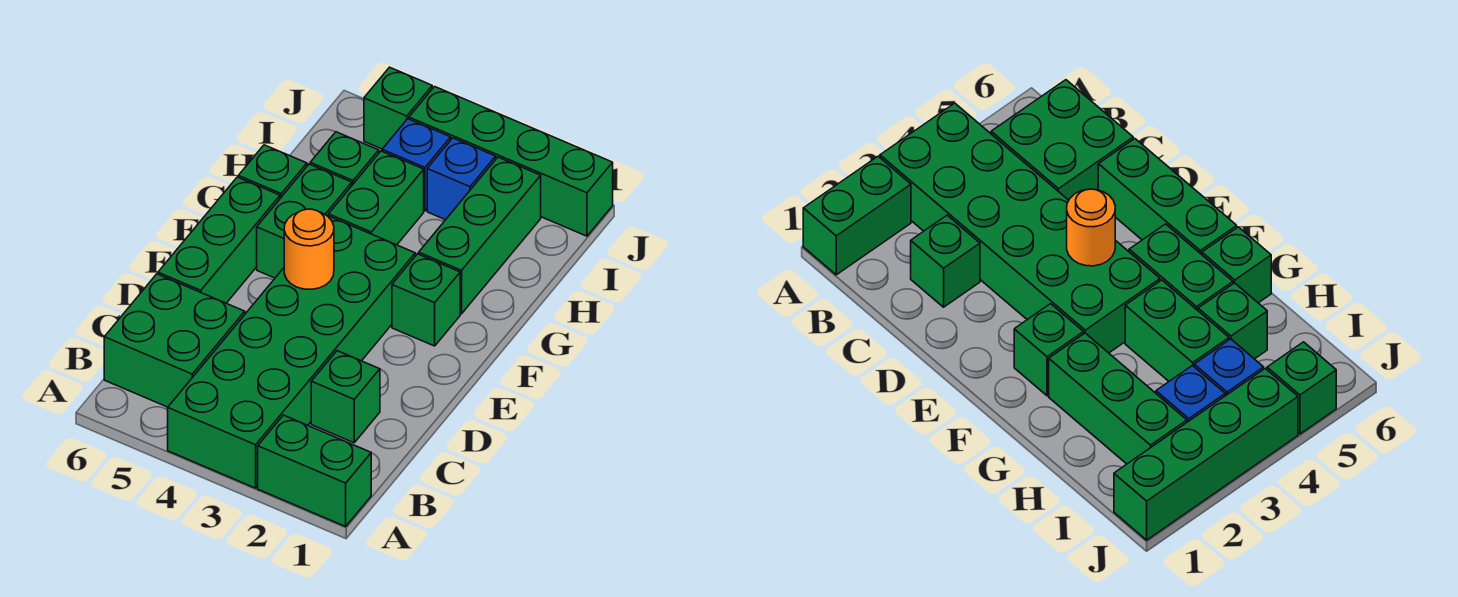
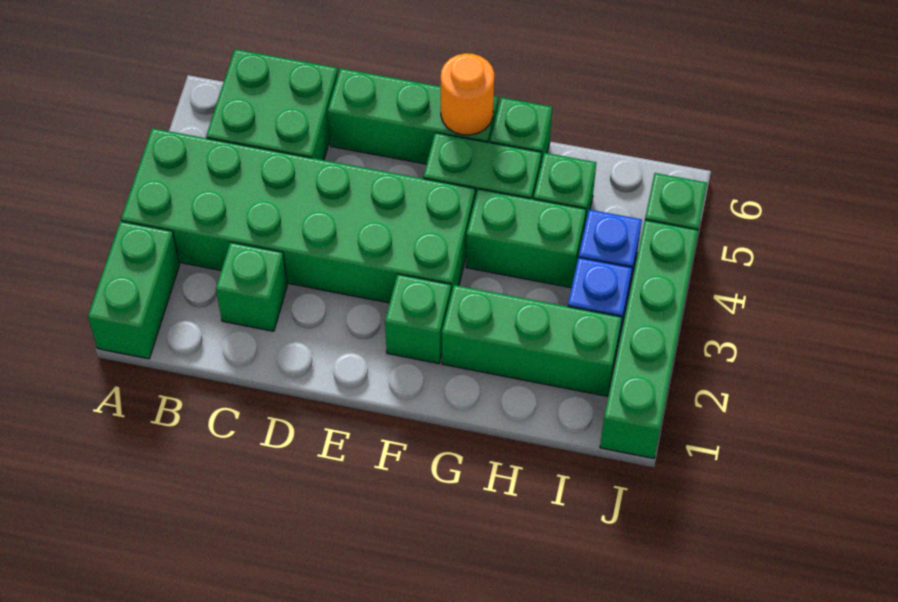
orange round brick E4 level 2 -> orange round brick F6 level 2

